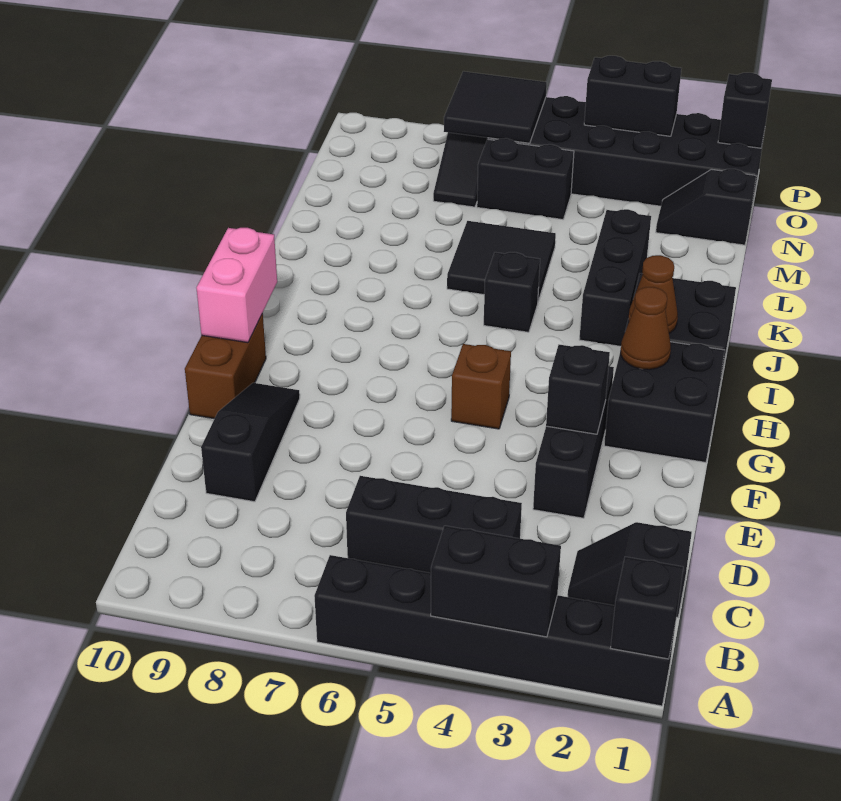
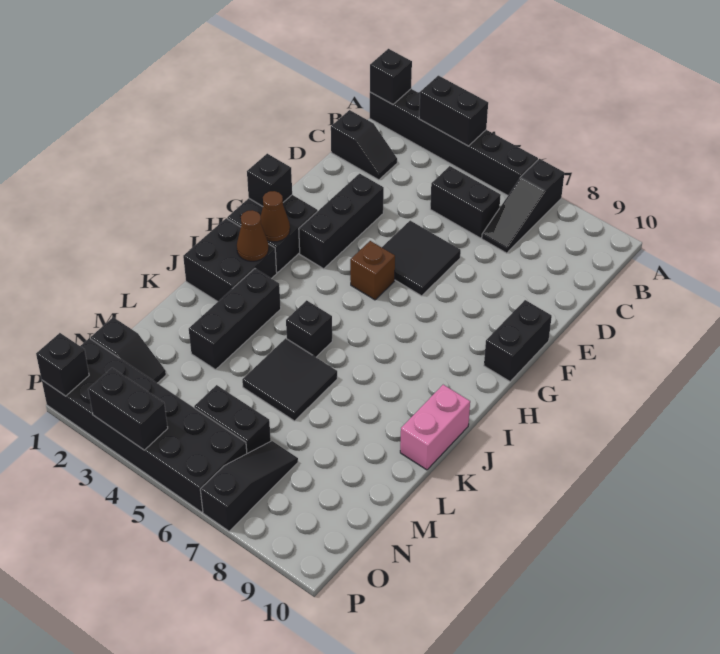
black brick C4:C6 level 1 -> black brick C5:C6 level 1
black slope D9:F9 level 1 top D -> black slope A7:C7 level 1 top A
black brick F3 level 2 -> black brick G1 level 2
brown brick F10:G10 level 1 -> black brick F10:G10 level 1
pink brick G10:H10 level 2 -> pink brick J10:K10 level 1
black tile O6:P7 level 2 -> black tile E5:F6 level 1

